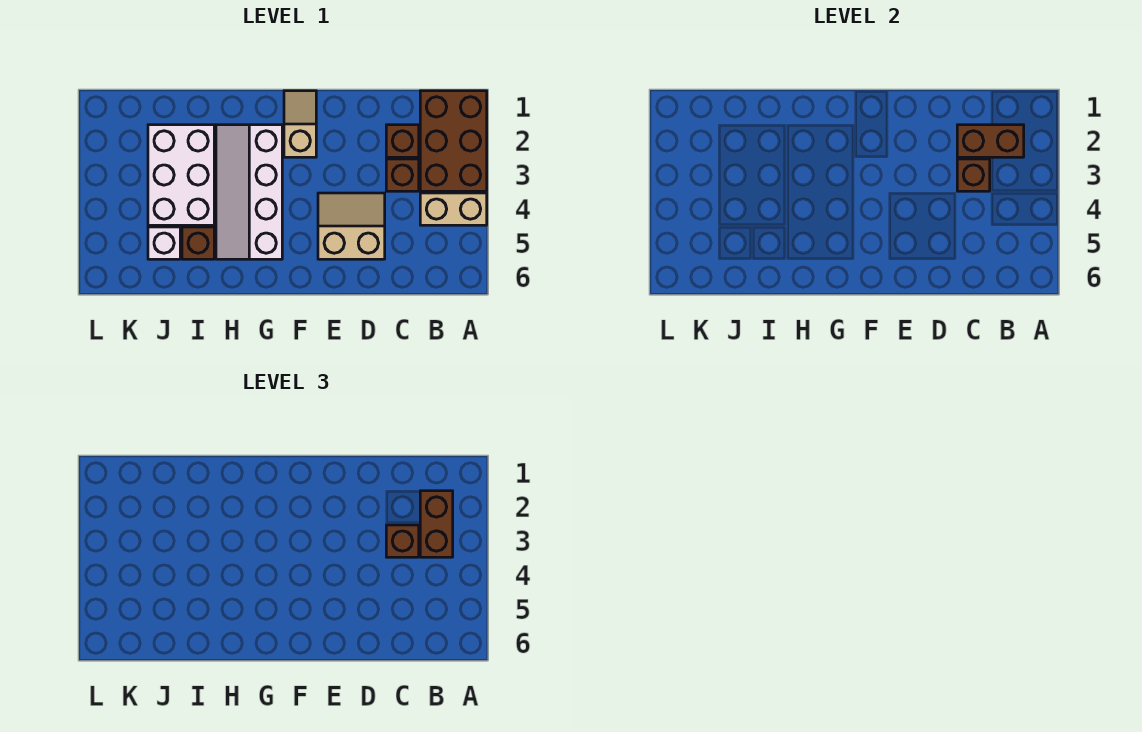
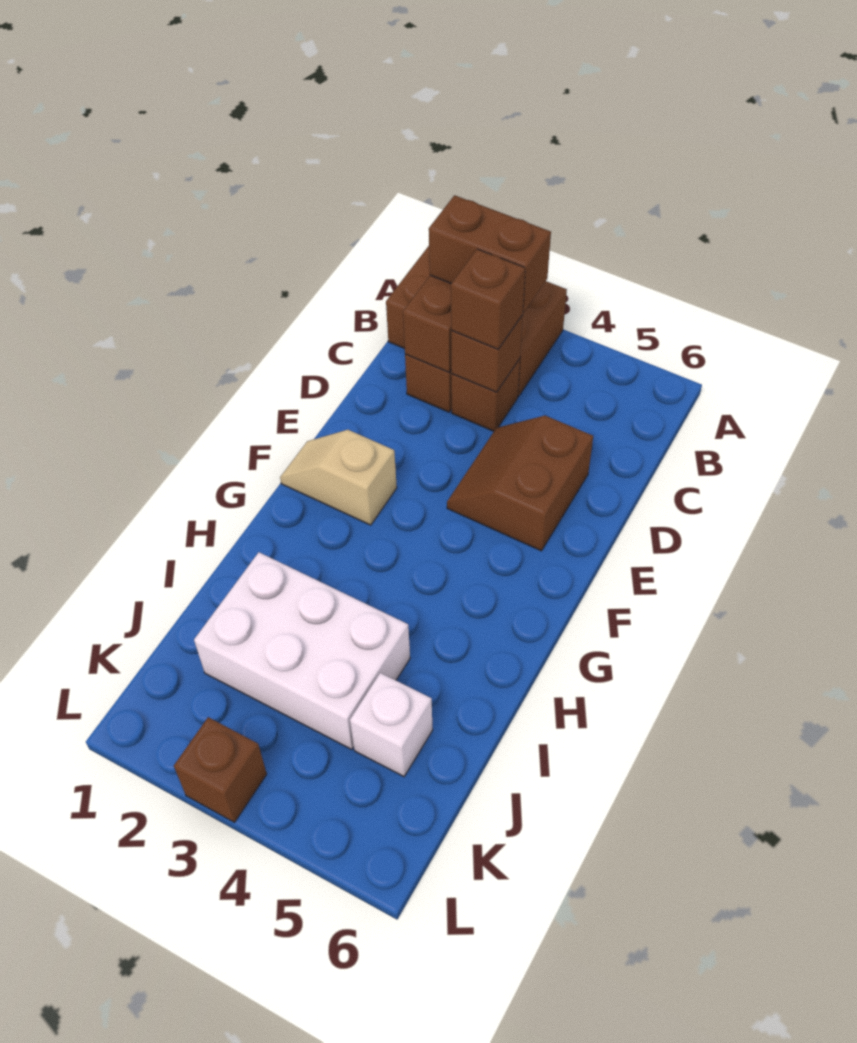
tan brick A4:B4 level 1 -> none
tan slope D4:E5 level 1 top 5 -> brown slope D4:E5 level 1 top 5
white slope G2:H5 level 1 top G -> none
brown brick I5 level 1 -> brown brick L3 level 1

